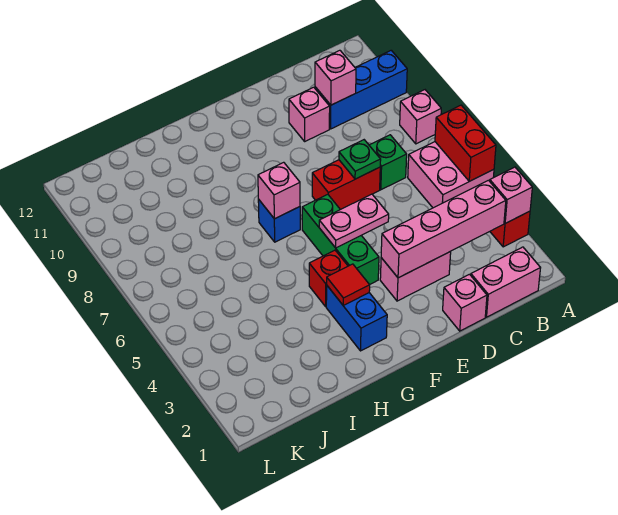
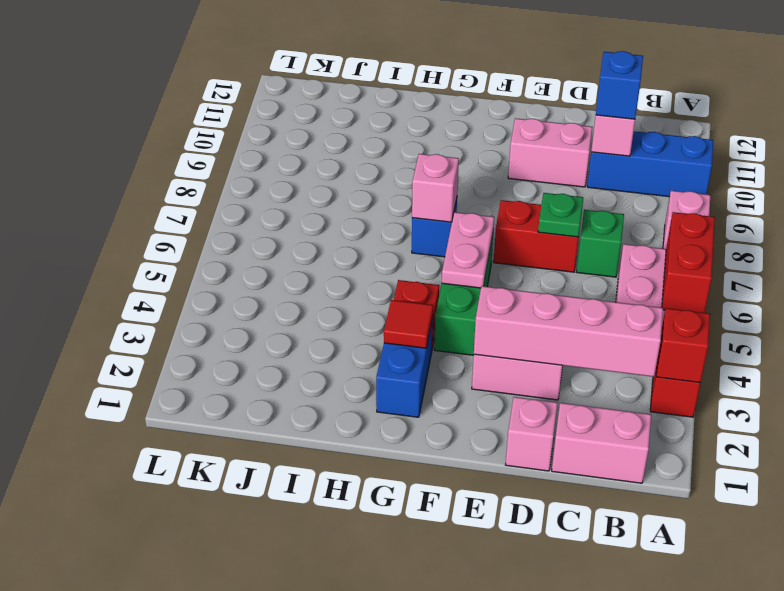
pink brick A3 level 2 -> red brick A3 level 2
none -> blue brick C10 level 3
pink brick D10 level 1 -> pink brick D10:E10 level 1
pink plate E5:F5 level 2 -> pink plate F5:F6 level 2

